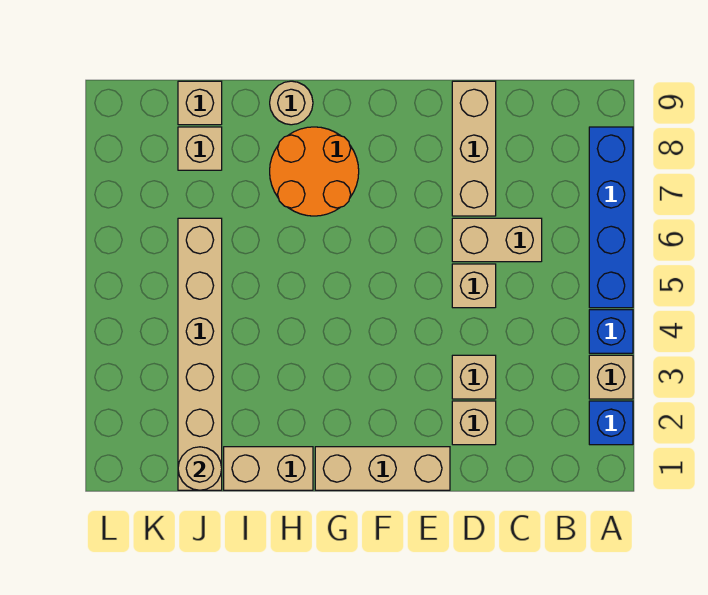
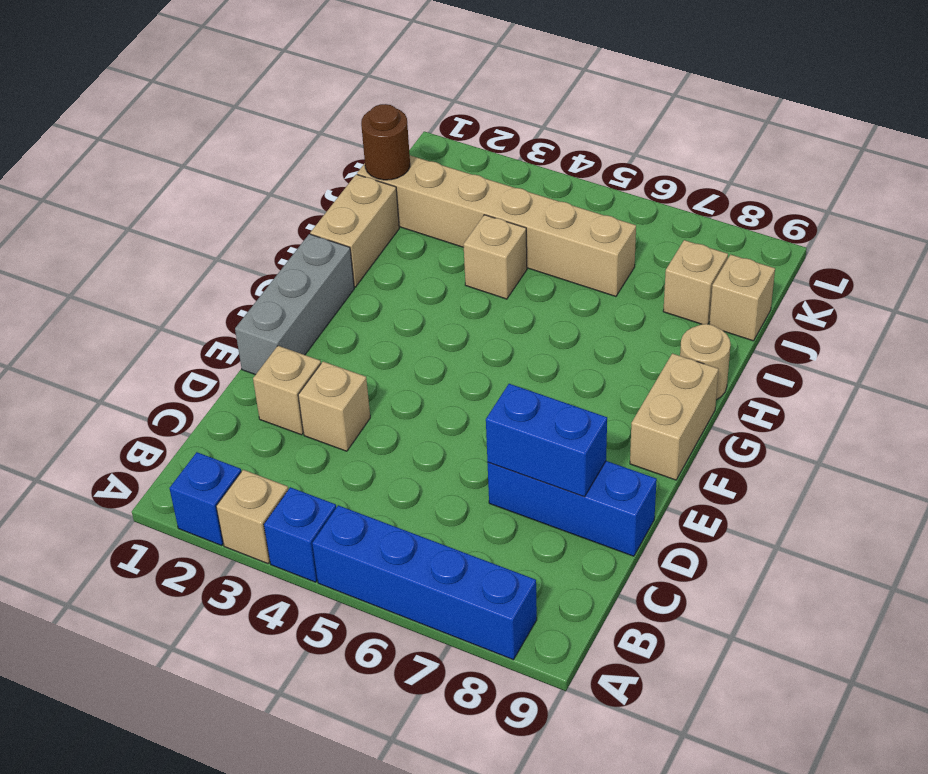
tan brick C6:D6 level 1 -> tan brick F9:G9 level 1
tan brick D5 level 1 -> tan brick I4 level 1
tan brick D7:D9 level 1 -> blue brick D7:D9 level 1
none -> blue brick D7:D8 level 2
tan brick E1:G1 level 1 -> grey brick E1:G1 level 1
orange round brick G7:H8 level 1 -> none
tan round brick J1 level 2 -> brown round brick J1 level 2

